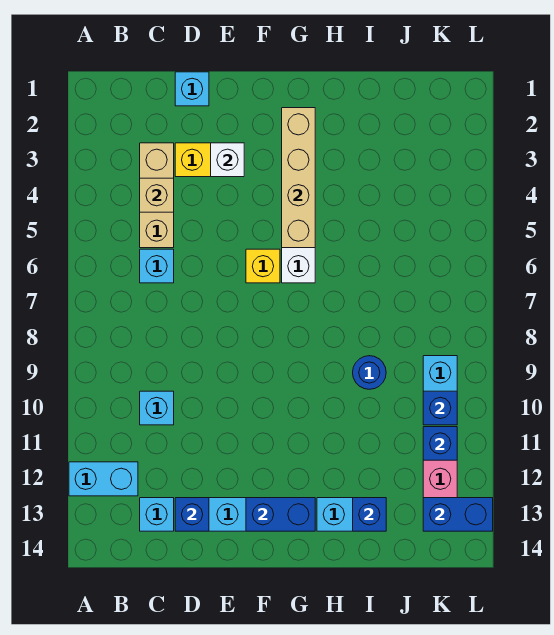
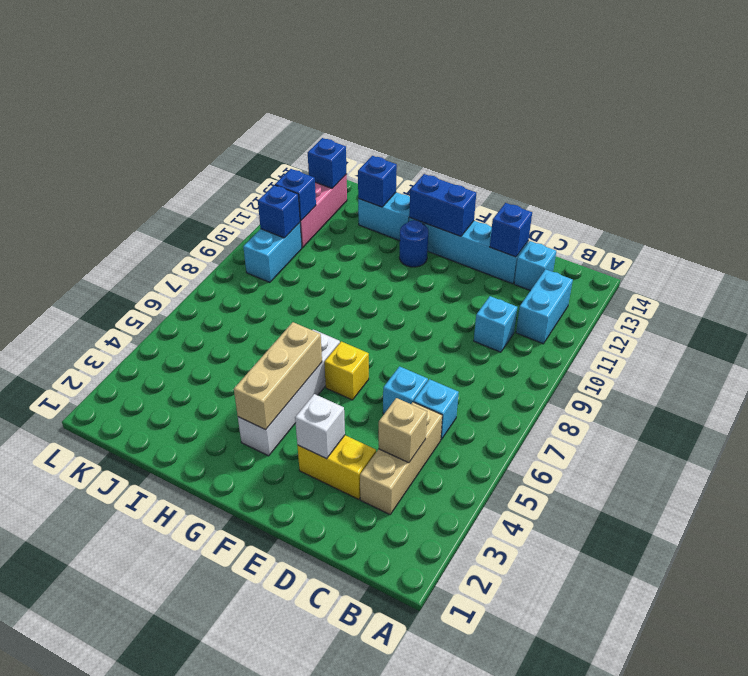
cyan brick A12:B12 level 1 -> cyan brick B11:B12 level 1
cyan brick D1 level 1 -> cyan brick D6 level 1
tan brick G2:G5 level 2 -> tan brick G3:G5 level 2
blue round brick I9 level 1 -> blue round brick G12 level 1
blue brick K13:L13 level 2 -> blue brick K13 level 2

